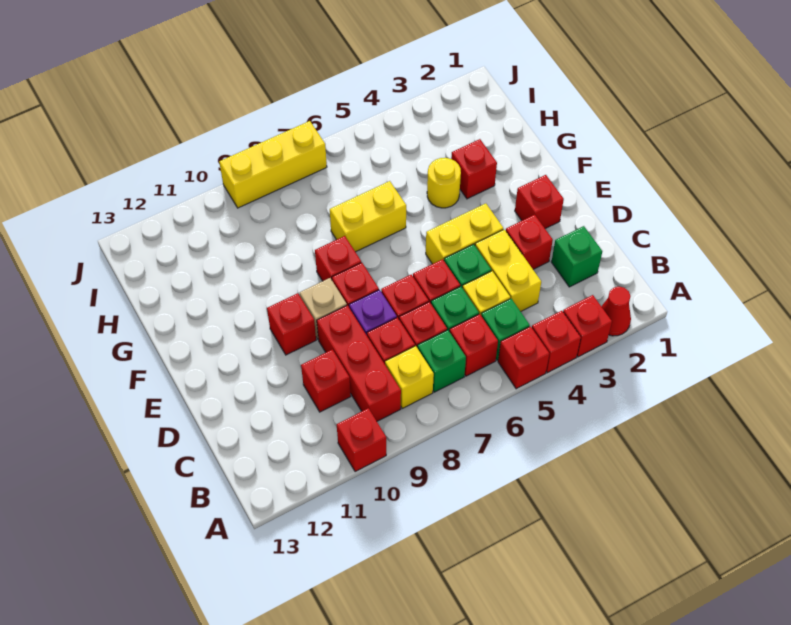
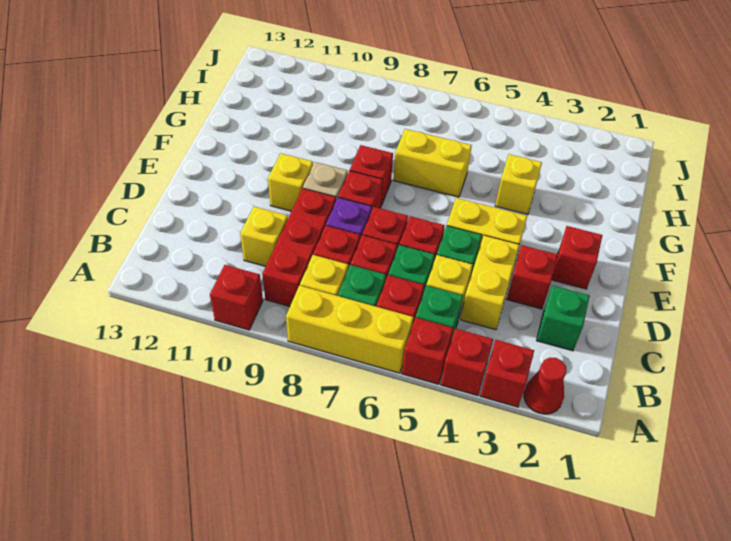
red brick C10 level 1 -> yellow brick C10 level 1
red brick E10 level 1 -> yellow brick E10 level 1
red brick G3 level 1 -> none
yellow round brick G4 level 1 -> yellow brick G4 level 1
yellow brick J7:J9 level 1 -> yellow brick A6:A8 level 1

